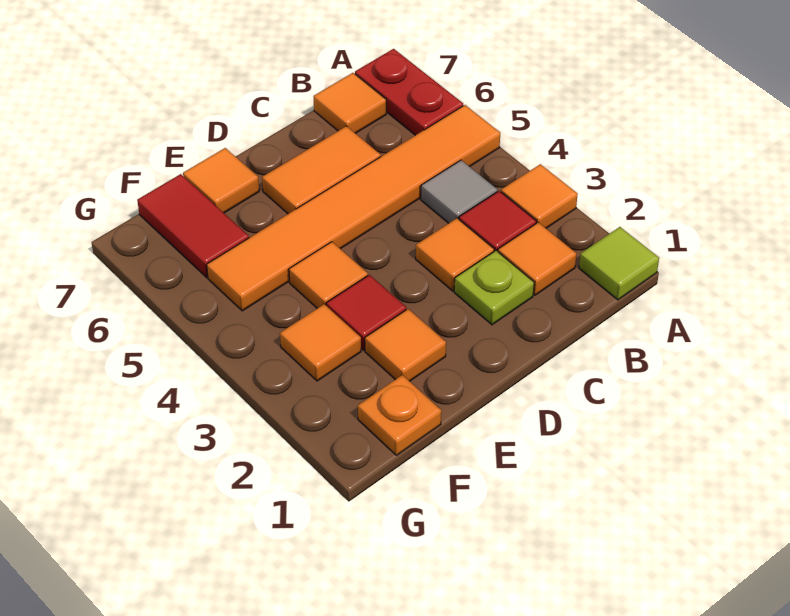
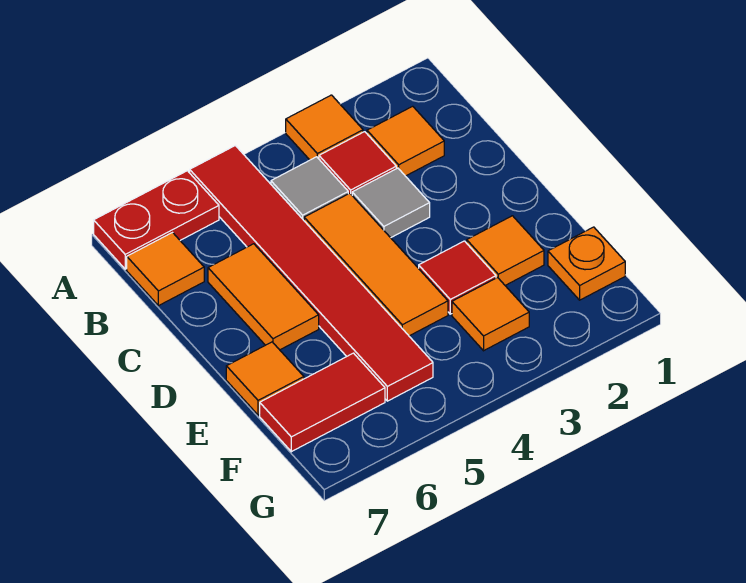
lime tile A1 level 1 -> none
orange tile A5:F5 level 1 -> red tile A5:F5 level 1
lime plate C2 level 1 -> none
orange tile C3 level 1 -> grey tile C3 level 1
orange tile E4 level 1 -> orange tile C4:E4 level 1

